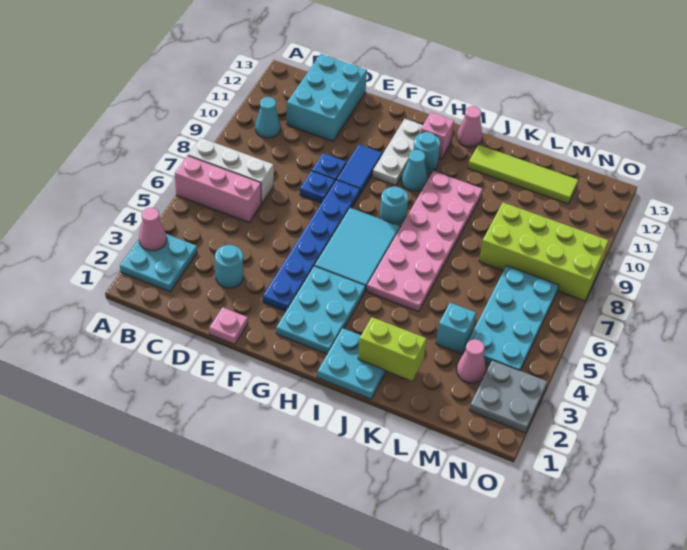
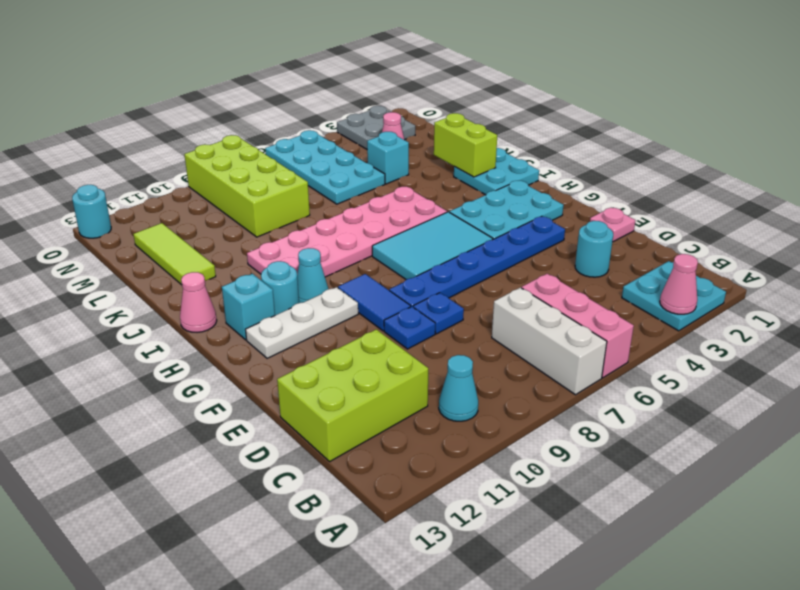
cyan brick C11:D13 level 1 -> lime brick C11:D13 level 1
blue tile F9:F10 level 1 -> blue tile F9:G9 level 1
cyan round brick H8 level 1 -> cyan round brick O13 level 1
pink brick H12 level 1 -> cyan brick H12 level 1
lime tile J12:M12 level 1 -> lime tile K12:M12 level 1
cyan plate M4:N7 level 1 -> cyan plate L5:O6 level 1

